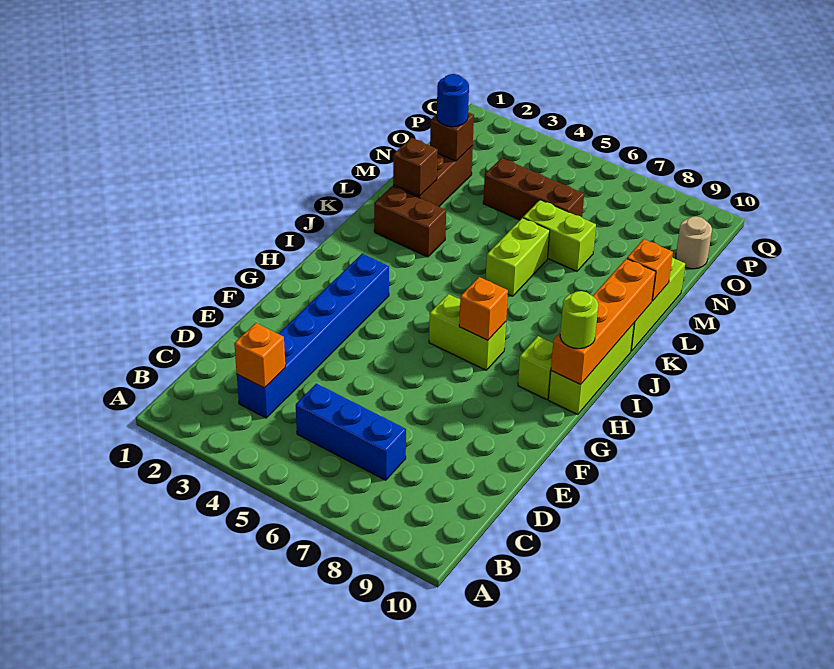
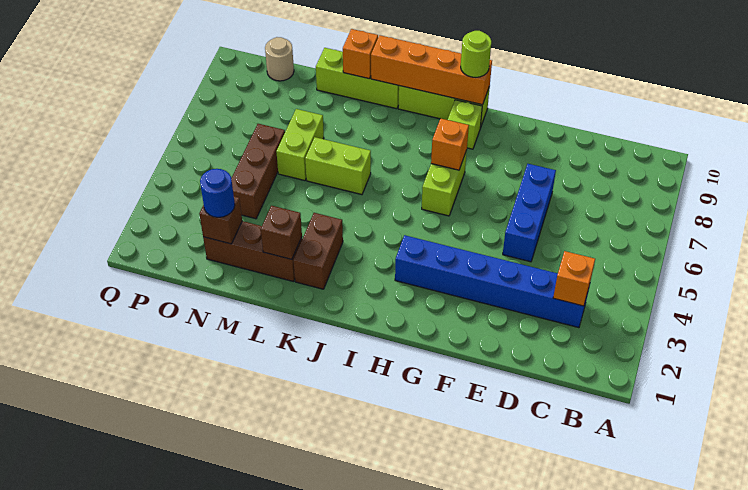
blue brick C5:C7 level 1 -> blue brick E5:E7 level 1

